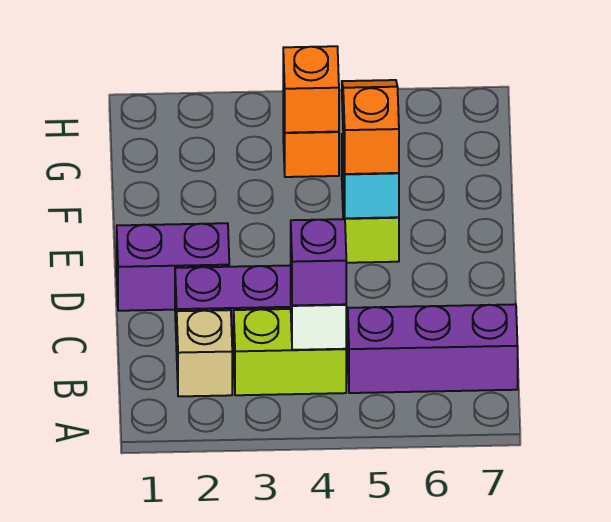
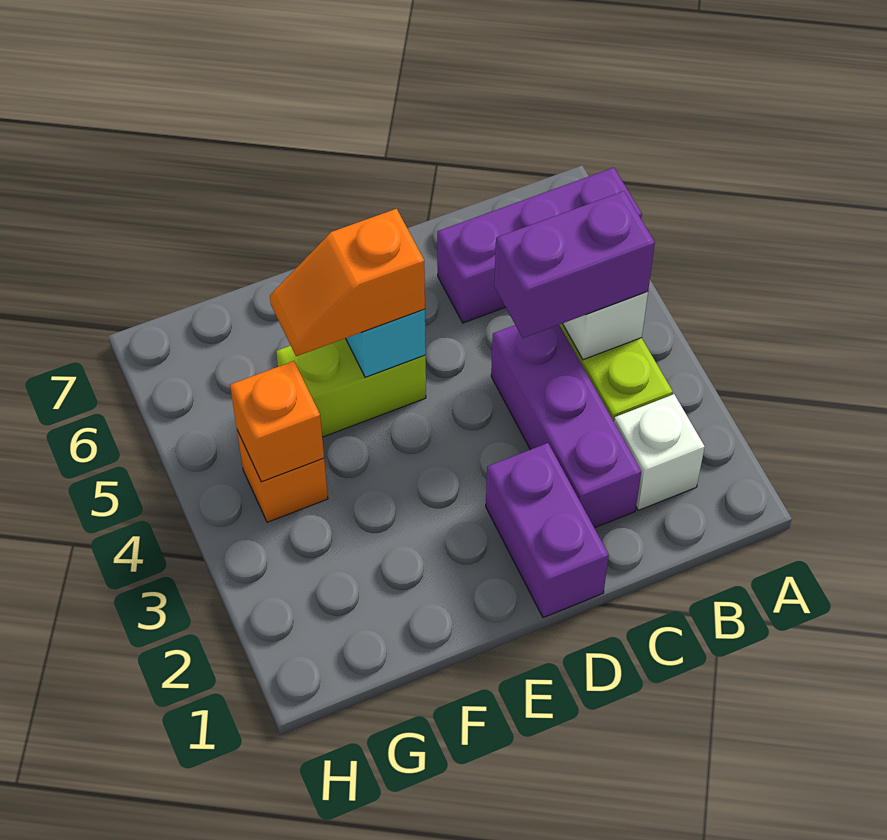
tan brick B2 level 1 -> white brick B2 level 1
purple brick B4 level 3 -> purple brick B4:C4 level 3
purple brick B5:B7 level 1 -> purple brick A6:C6 level 1

